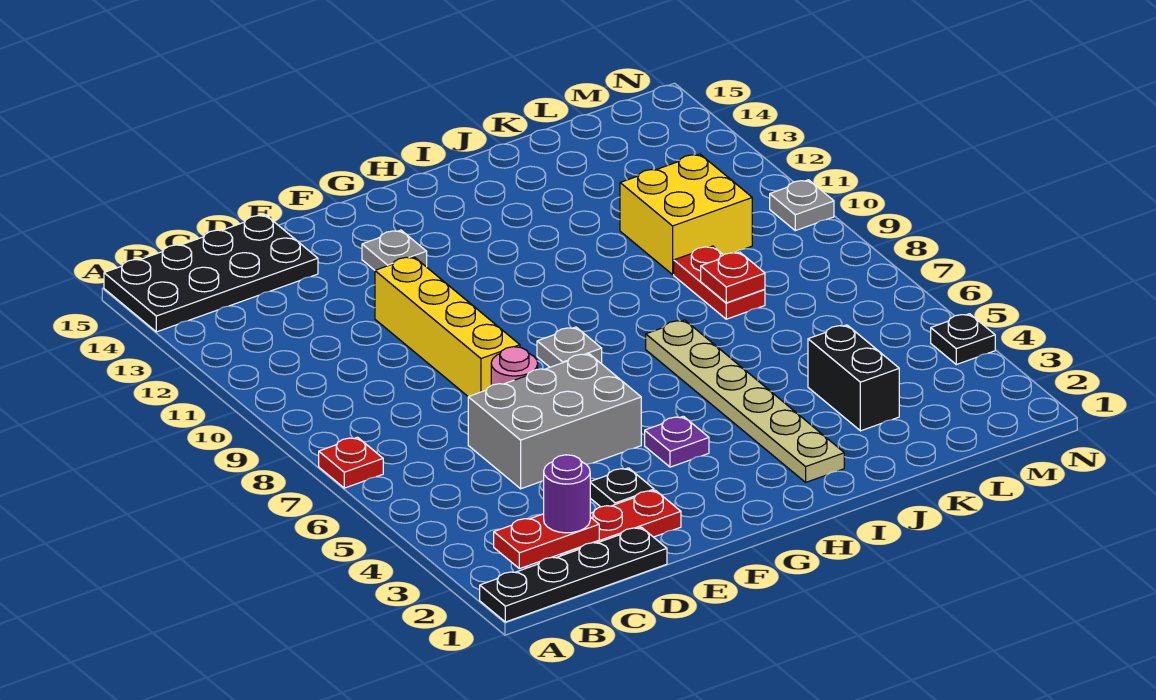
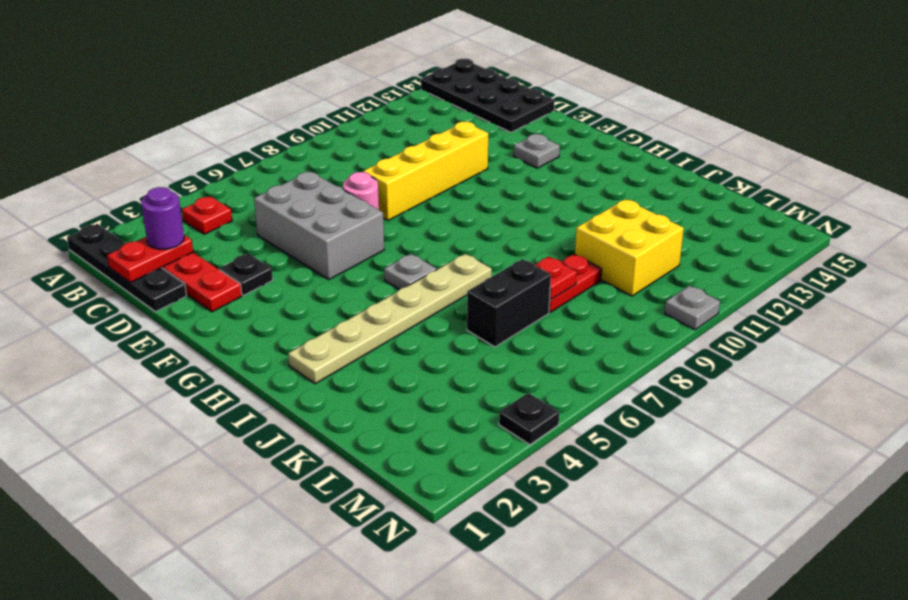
red plate A7 level 1 -> red plate B4 level 1
red plate B2:C2 level 2 -> red plate C1:C2 level 2
purple plate G4 level 1 -> none
grey plate G8 level 1 -> grey plate H6 level 1
black brick K3:K4 level 1 -> black brick K6:K7 level 1

